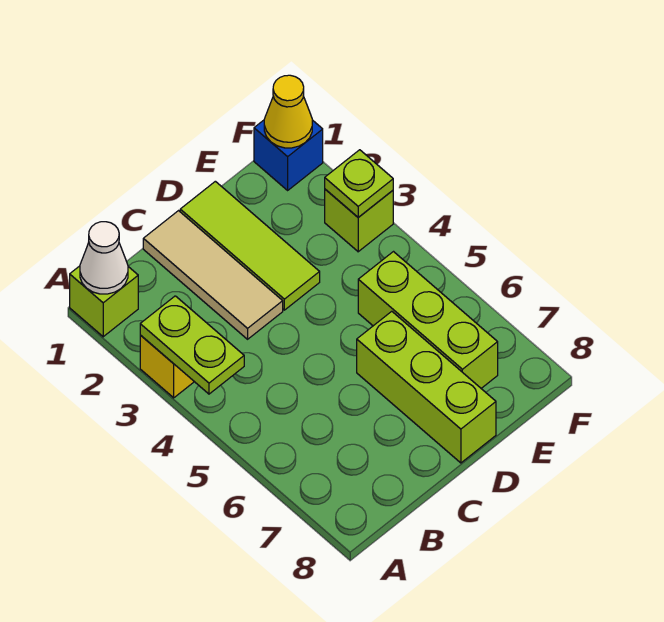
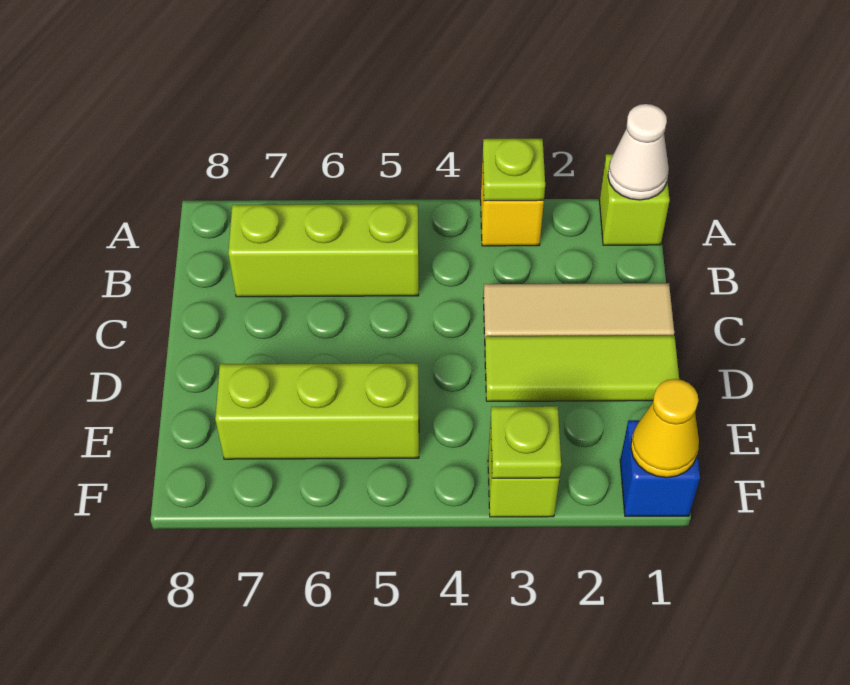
lime plate A3:A4 level 2 -> lime plate A3 level 2
lime brick D6:D8 level 1 -> lime brick B5:B7 level 1

